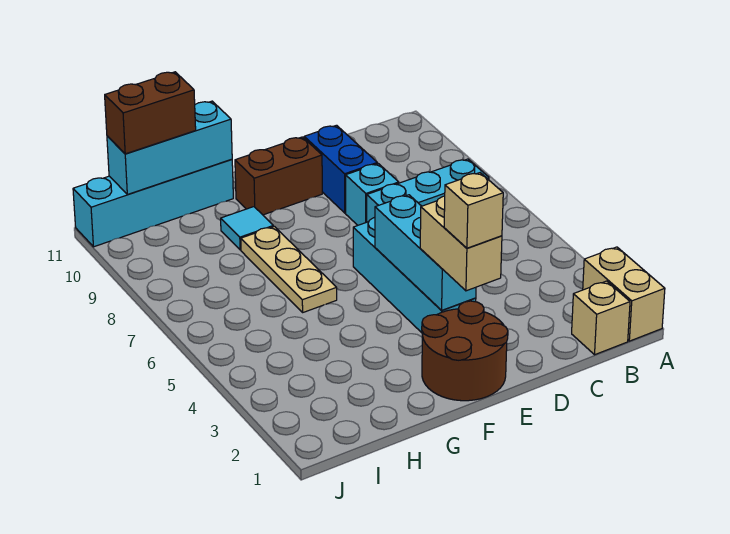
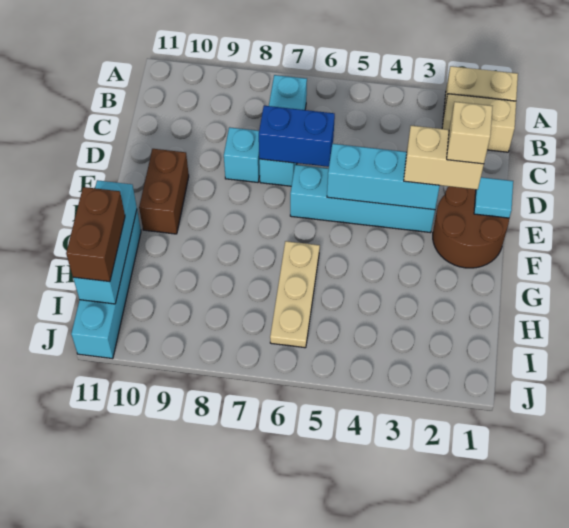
tan brick B1 level 1 -> tan brick B1:B2 level 1
blue brick D9:D10 level 1 -> blue brick D6:D7 level 2
tan plate G6:G8 level 1 -> tan plate G6:I6 level 1
cyan tile G9 level 1 -> cyan tile E1 level 2

